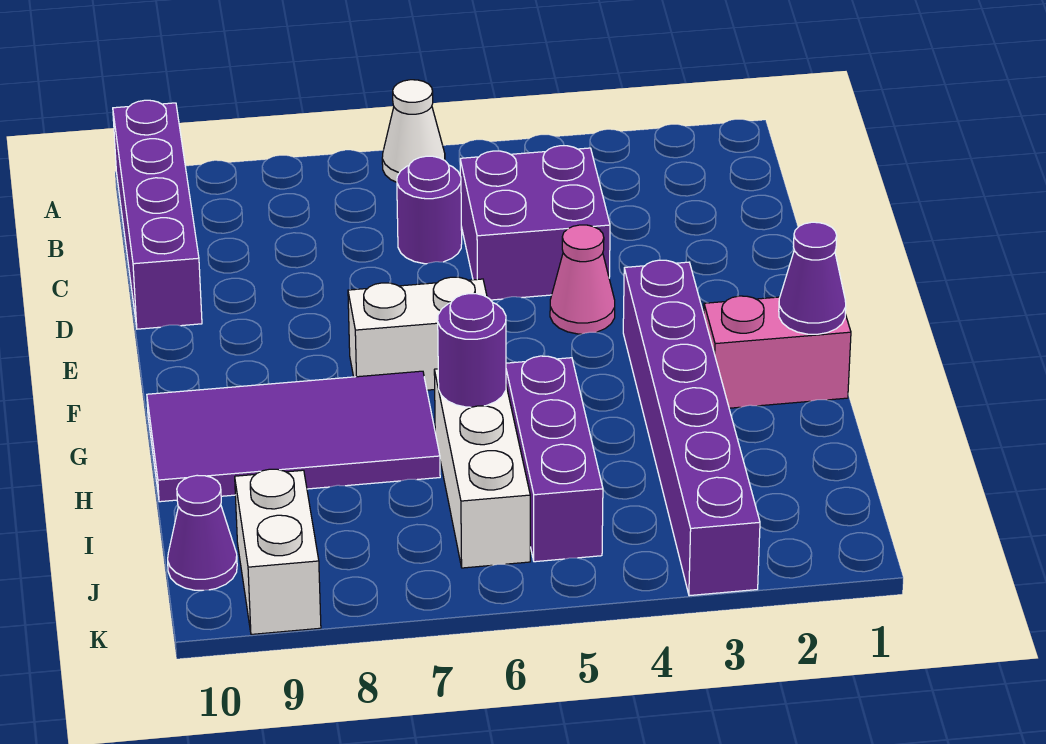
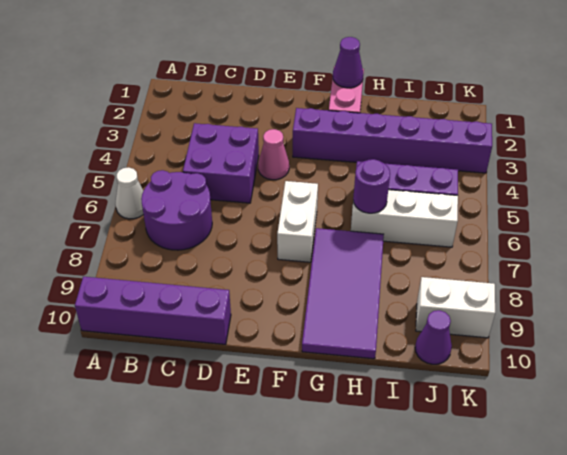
purple round brick C6 level 1 -> purple round brick B6:C7 level 1

